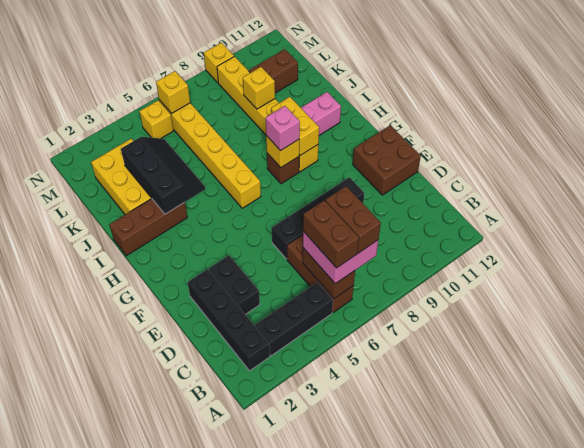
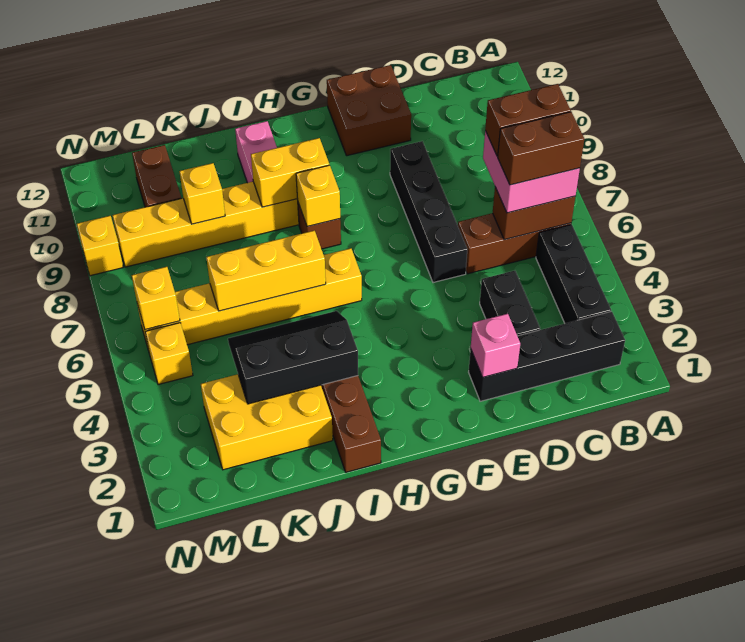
black brick D3:E3 level 1 -> black brick D3:D4 level 1
pink brick H8 level 3 -> pink brick E2 level 2
none -> yellow brick I6:K6 level 2

